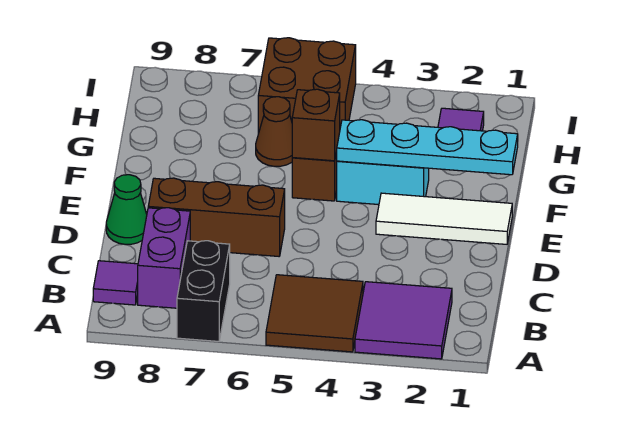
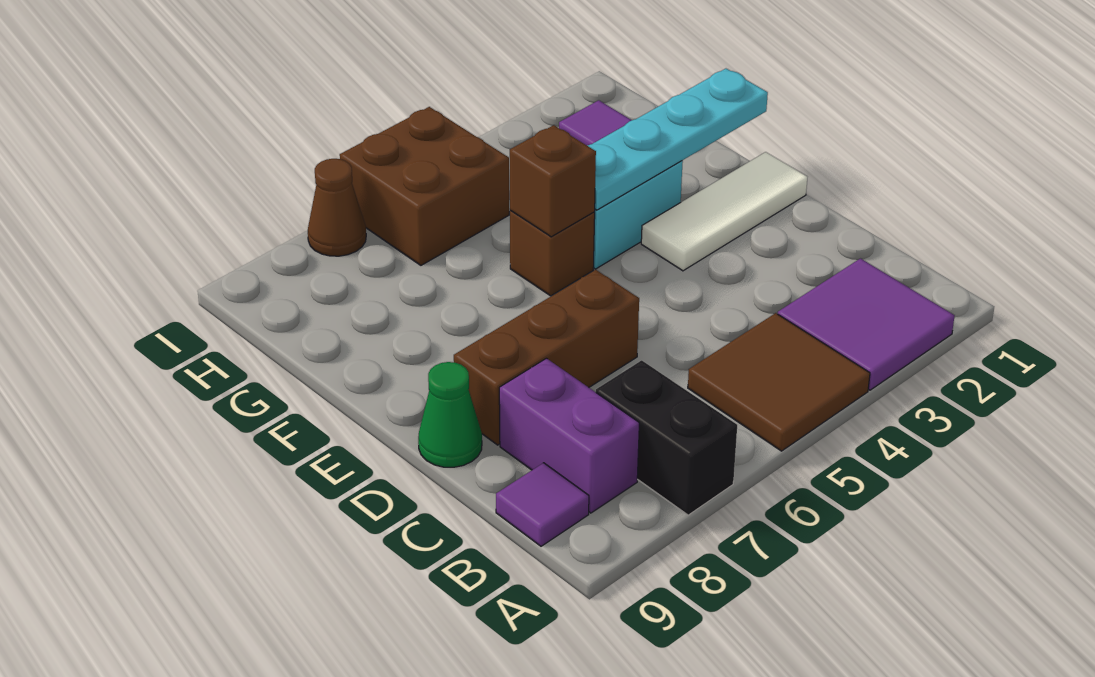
brown cone G6 level 1 -> brown cone I7 level 1

